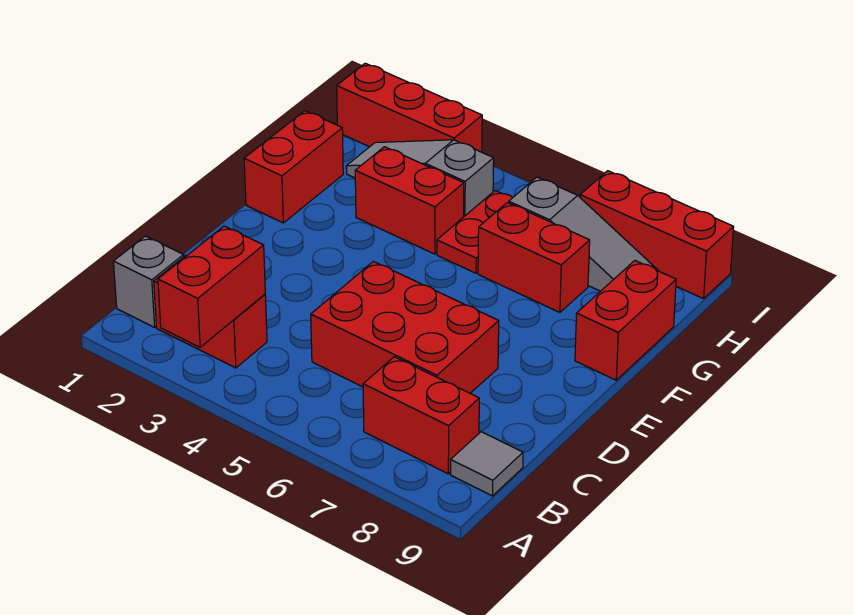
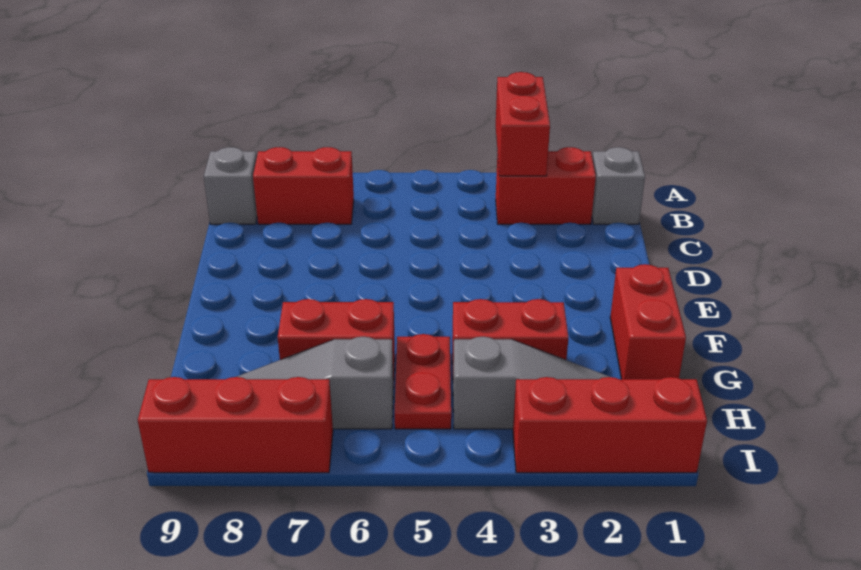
grey tile B9 level 1 -> grey brick B9 level 1
red brick C5:D7 level 1 -> none
red brick F9:G9 level 1 -> none

